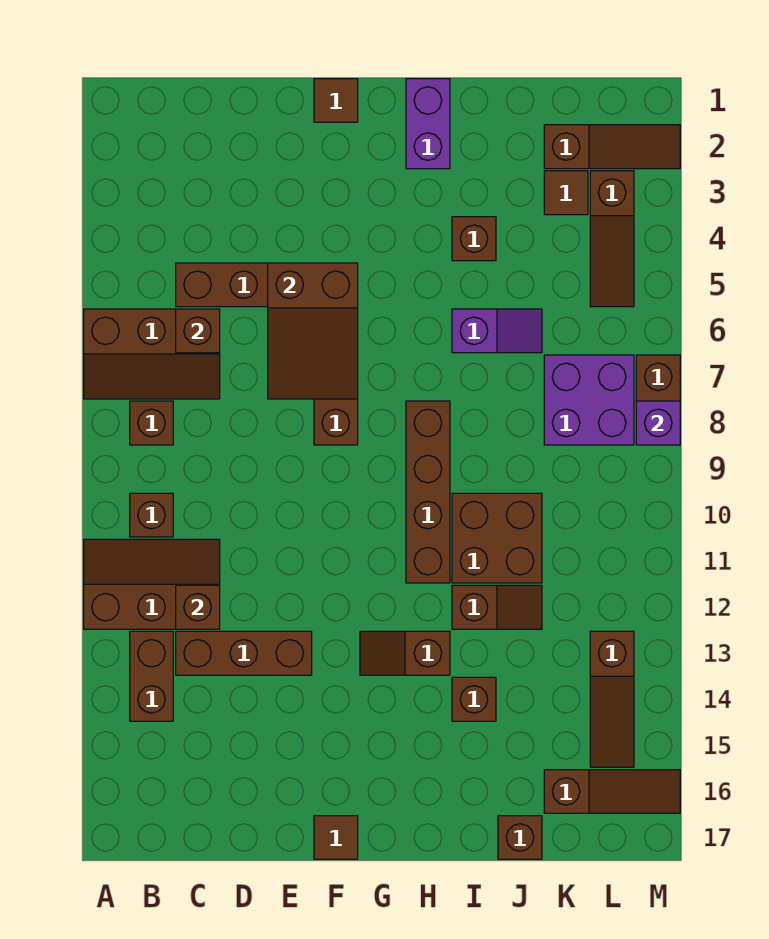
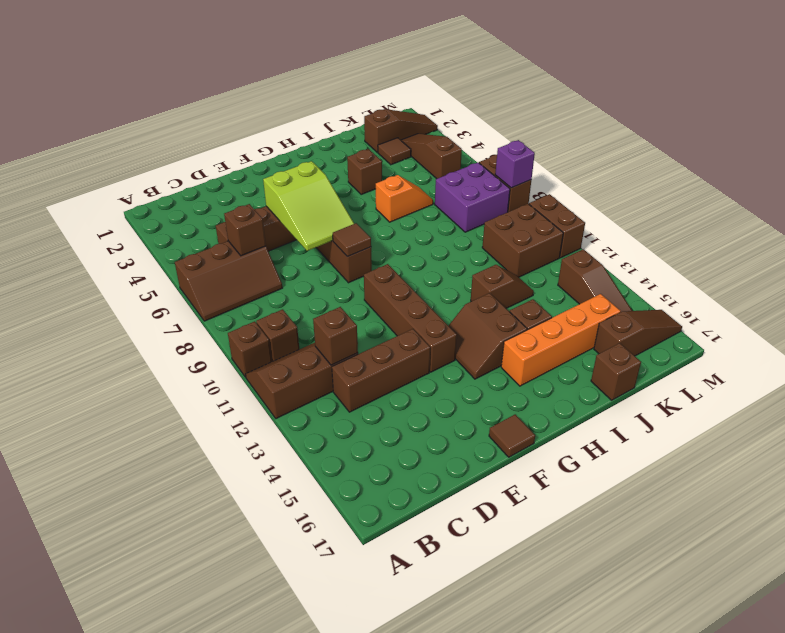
brown brick B8 level 1 -> brown brick A10 level 1
brown brick B13:B14 level 1 -> brown brick M10:M11 level 1
brown slope E5:F7 level 2 top 5 -> lime slope E5:F7 level 2 top 5
brown tile F1 level 1 -> brown tile F8 level 2
brown slope G13:H13 level 1 top H -> brown slope G13:H14 level 1 top H
purple brick H1:H2 level 1 -> none
brown brick H8:H11 level 1 -> brown brick F10:F13 level 1
none -> orange brick H15:K15 level 1
purple slope I6:J6 level 1 top I -> orange slope I6:J6 level 1 top I
brown brick I10:J11 level 1 -> brown brick K10:L11 level 1
brown slope L3:L5 level 1 top 3 -> brown slope L3:L5 level 1 top 5

